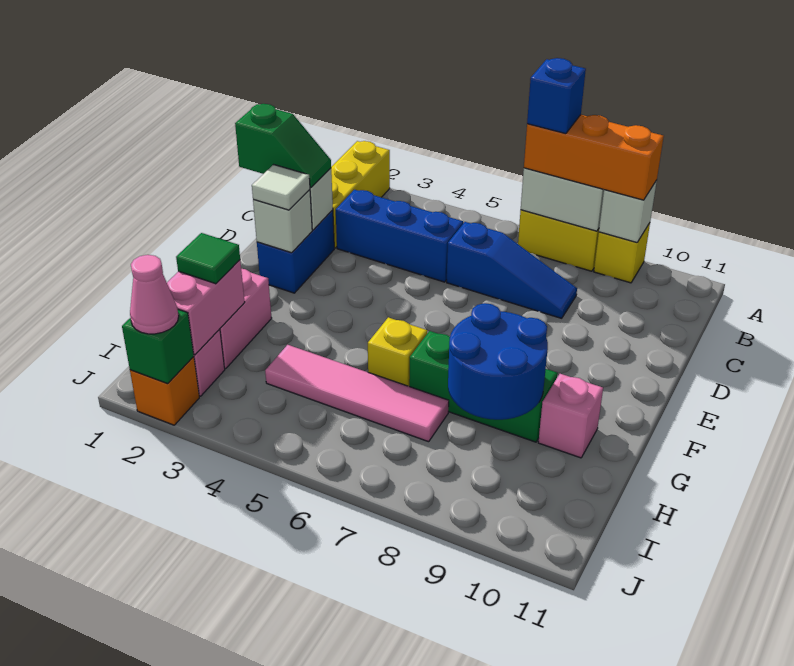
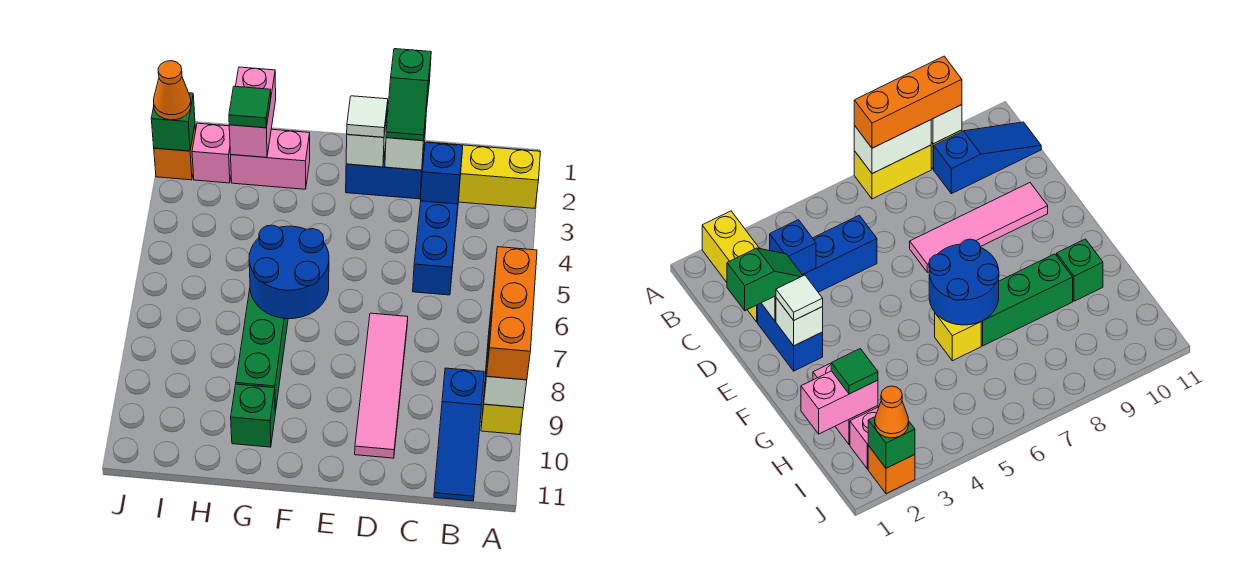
blue brick A7 level 4 -> blue brick C3 level 2
blue slope C6:C8 level 1 top 6 -> blue slope B9:B11 level 1 top 9
blue round brick G8:H9 level 2 -> blue round brick F6:G7 level 2
pink brick G10 level 1 -> green brick G10 level 1
pink brick H2:I2 level 2 -> pink brick H1:H2 level 2
pink tile H4:H7 level 1 -> pink tile D7:D10 level 1
pink cone J2 level 3 -> orange cone J2 level 3

